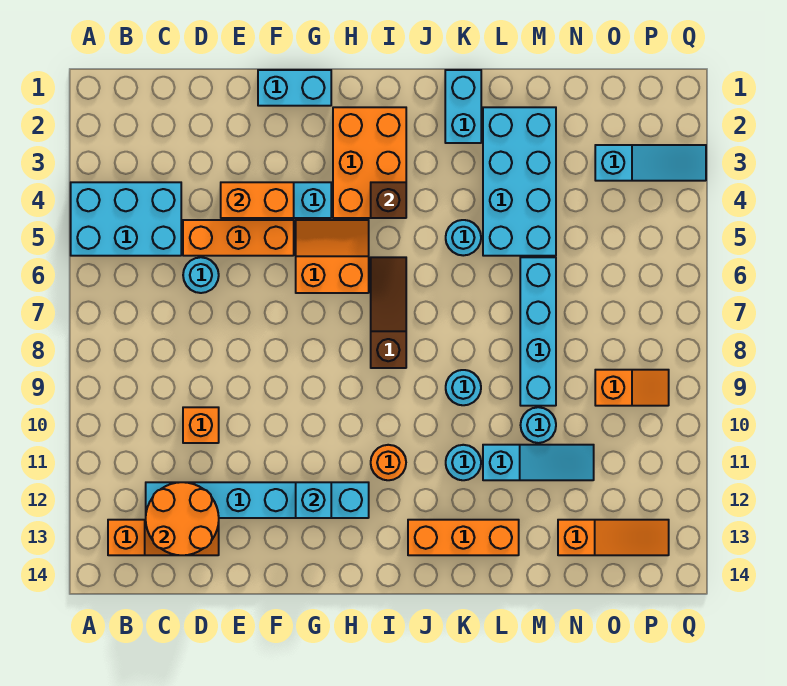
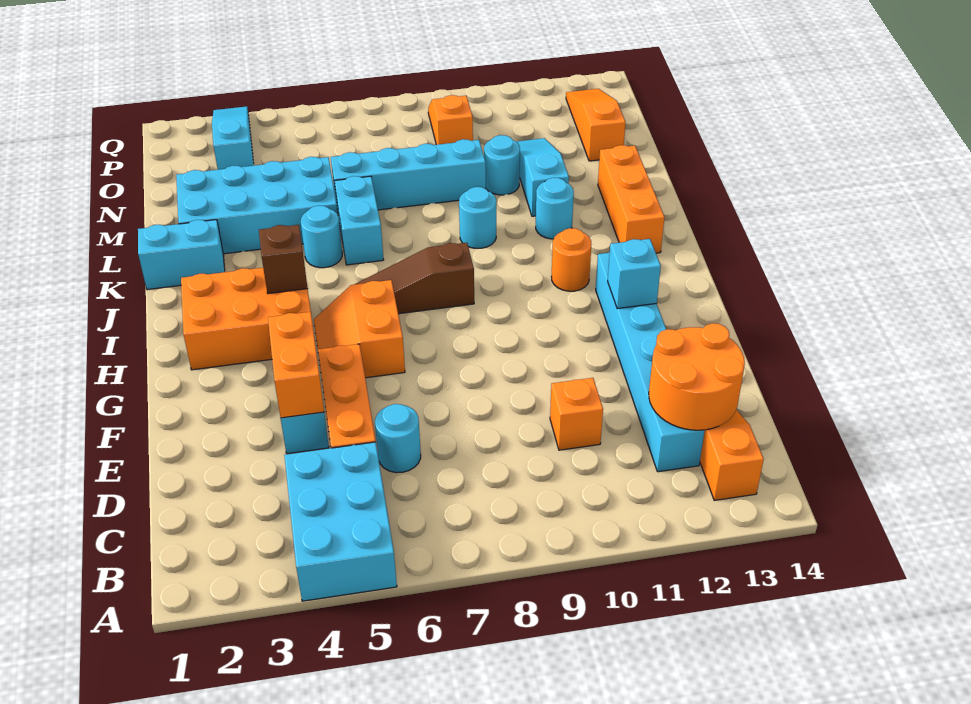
cyan brick F1:G1 level 1 -> cyan brick K6:L6 level 1

